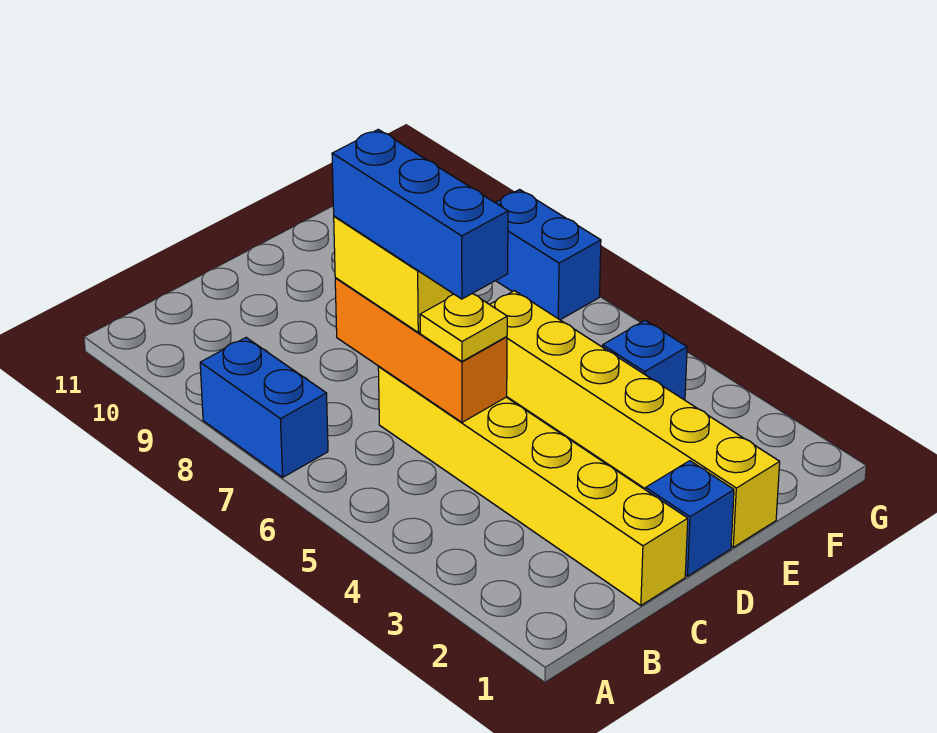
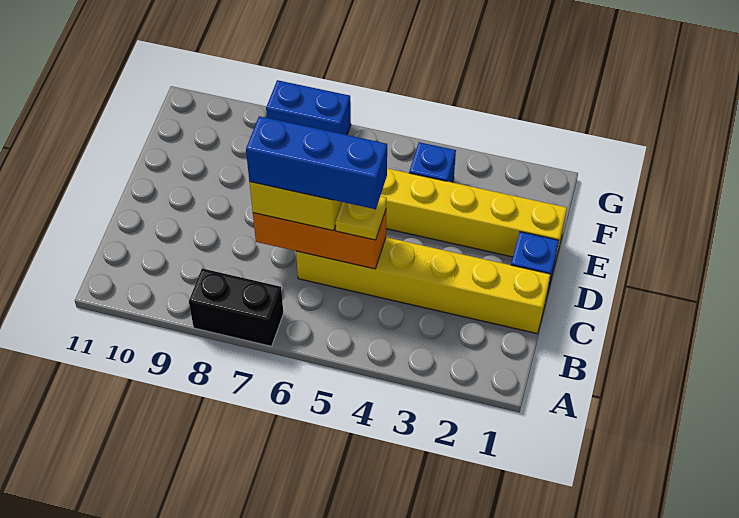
blue brick A7:A8 level 1 -> black brick A7:A8 level 1

